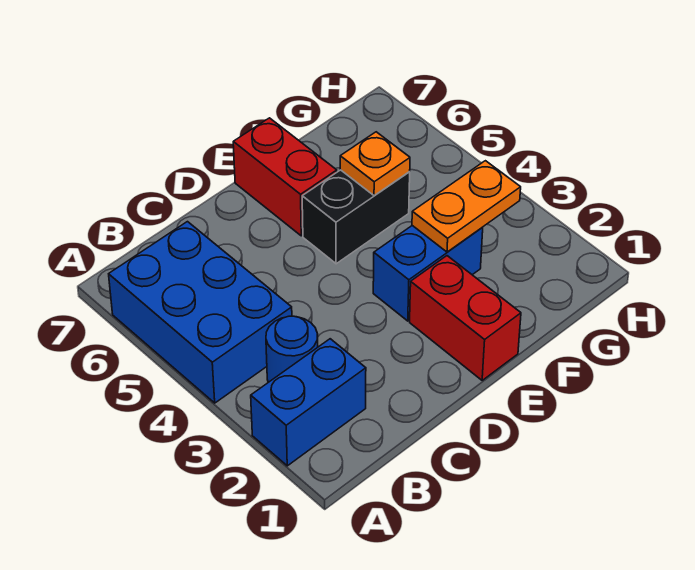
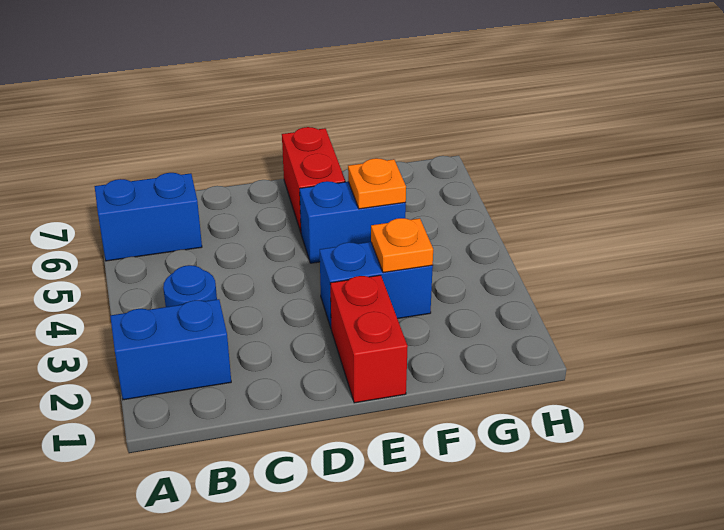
blue brick A4:B6 level 1 -> blue brick A6:B6 level 1
black brick E5:F5 level 1 -> blue brick E5:F5 level 1
orange plate F3:G3 level 2 -> orange plate F3 level 2

